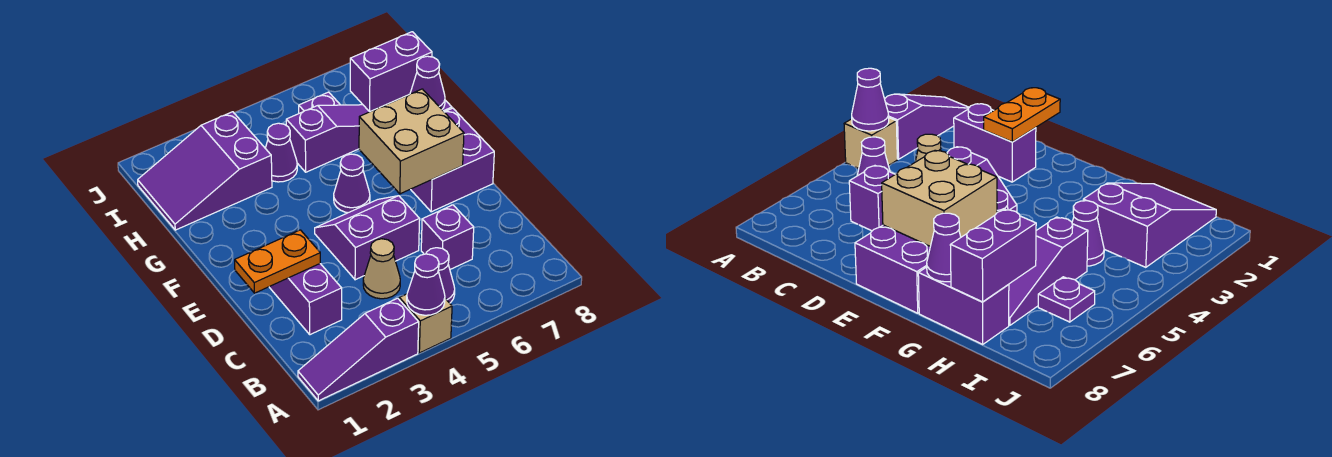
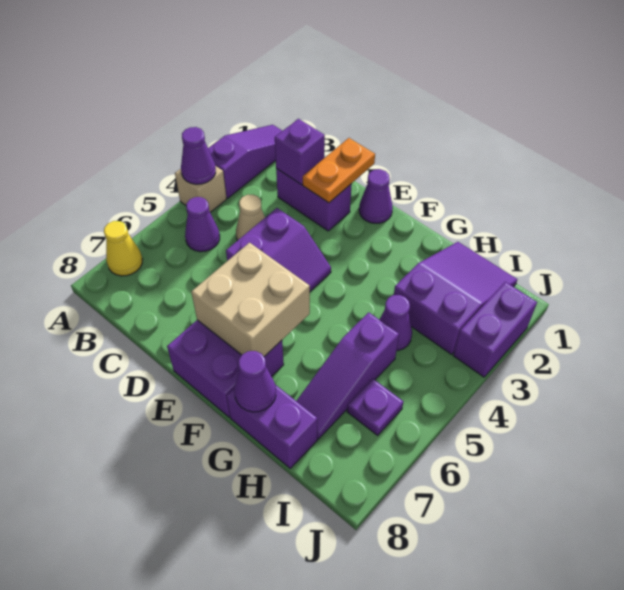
none -> yellow cone A7 level 1
purple brick C6 level 1 -> purple brick C2 level 2
purple cone F5 level 1 -> purple cone E1 level 1
purple brick H7:H8 level 2 -> purple brick J2:J3 level 1

